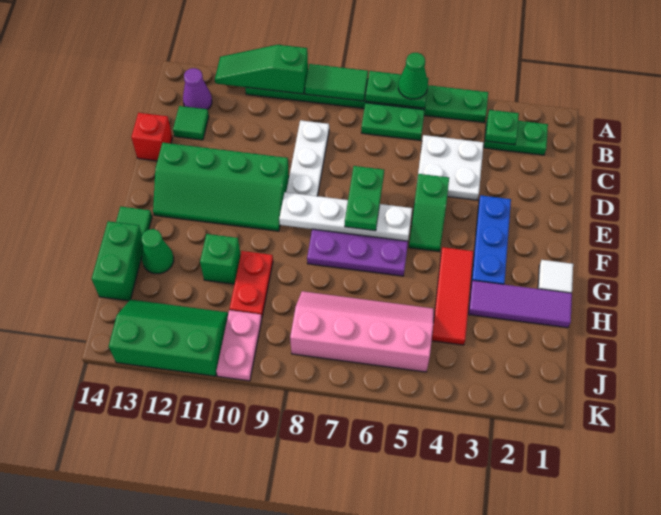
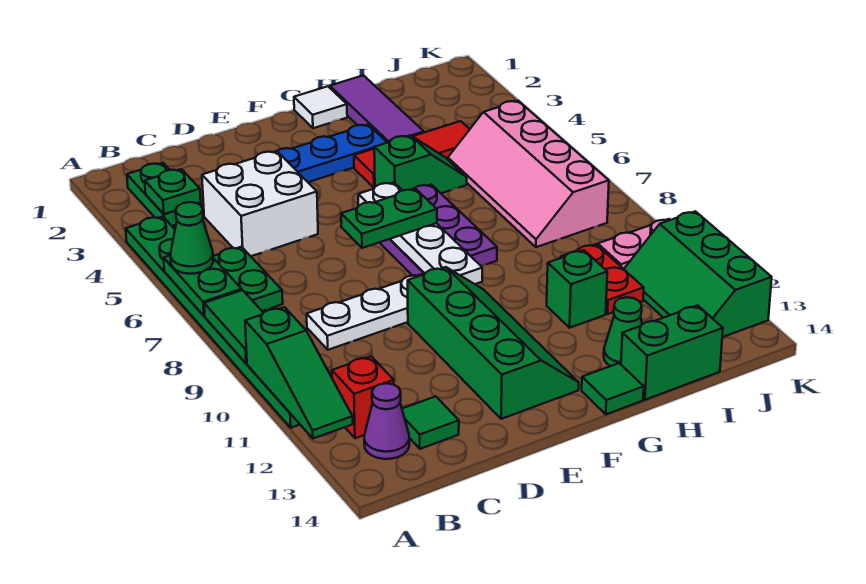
white plate C4:D5 level 1 -> white brick C4:D5 level 1
red brick D14 level 1 -> red brick B12 level 1
green slope E5:F5 level 1 top E -> green slope G5:H5 level 1 top G
red plate H10:I10 level 1 -> red plate I10:I11 level 1

